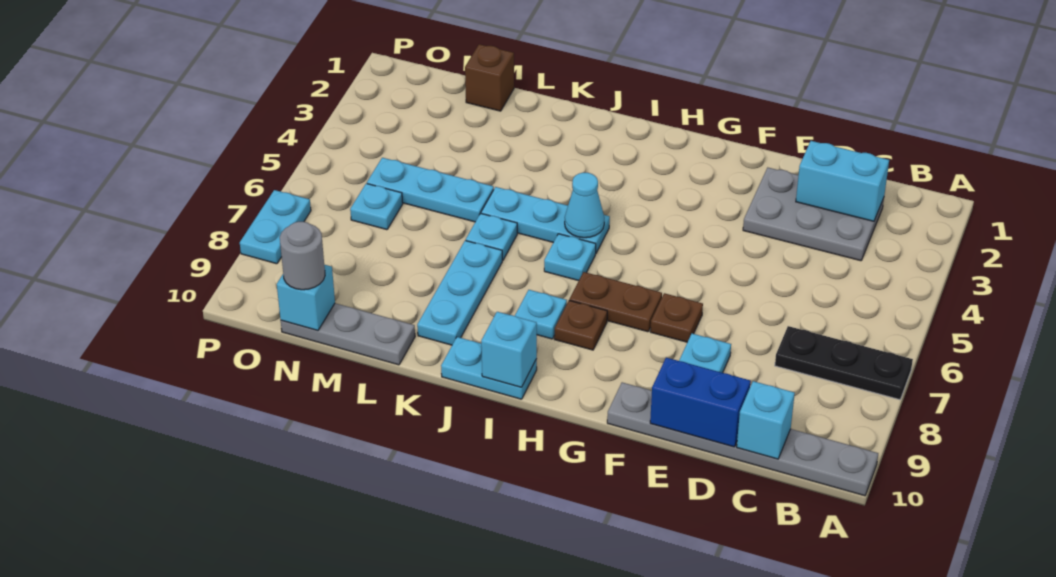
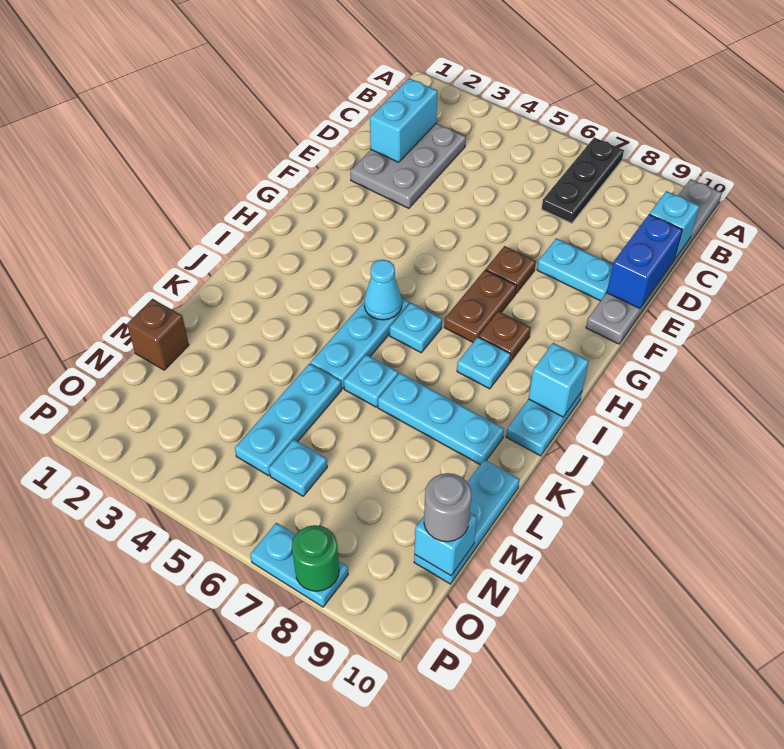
grey plate L10:N10 level 1 -> cyan plate L10:N10 level 1
none -> green round brick P8 level 2

